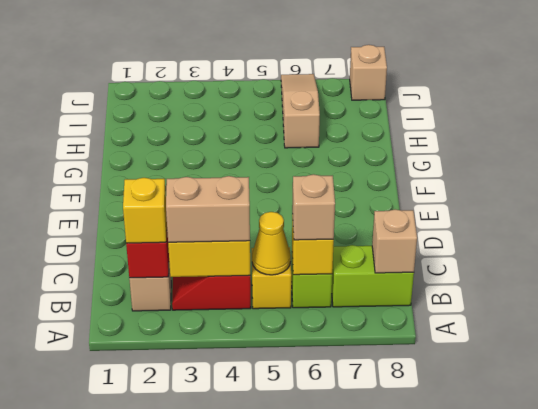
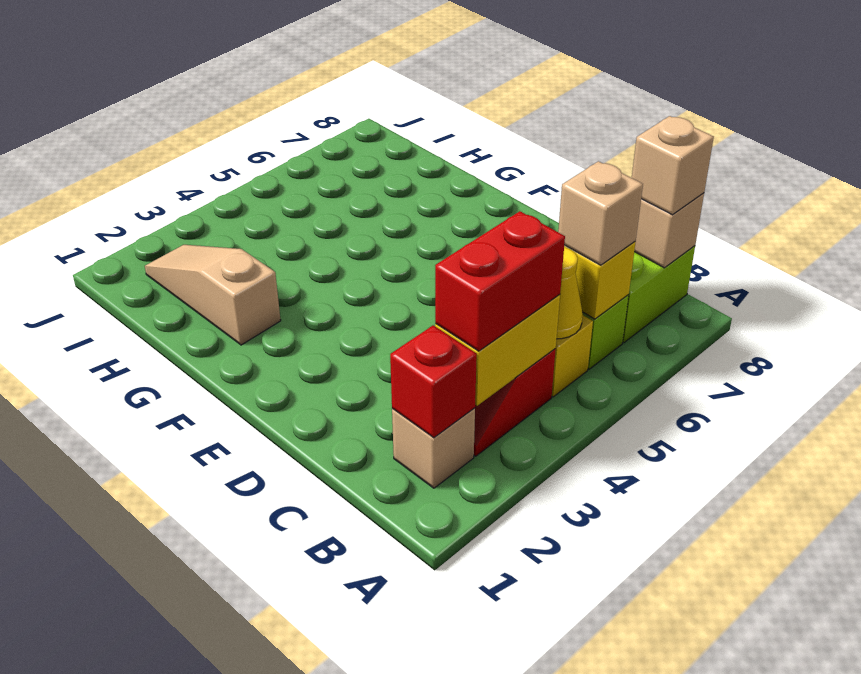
yellow brick B2 level 3 -> none
tan brick B3:B4 level 3 -> red brick B3:B4 level 3
tan slope H6:J6 level 1 top H -> tan slope G2:I2 level 1 top G
tan brick J8 level 1 -> tan brick B8 level 3

